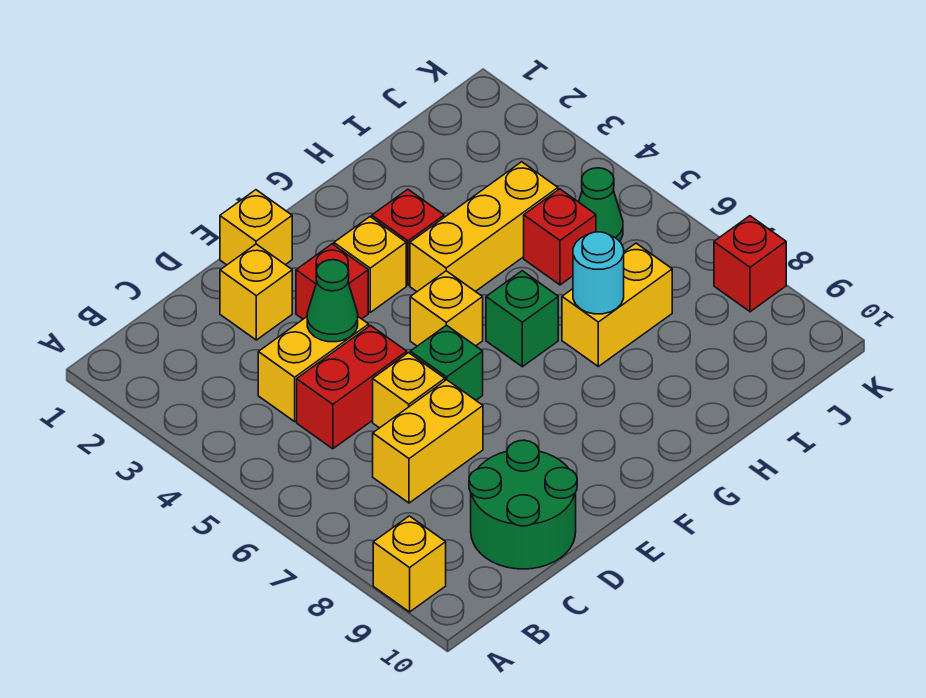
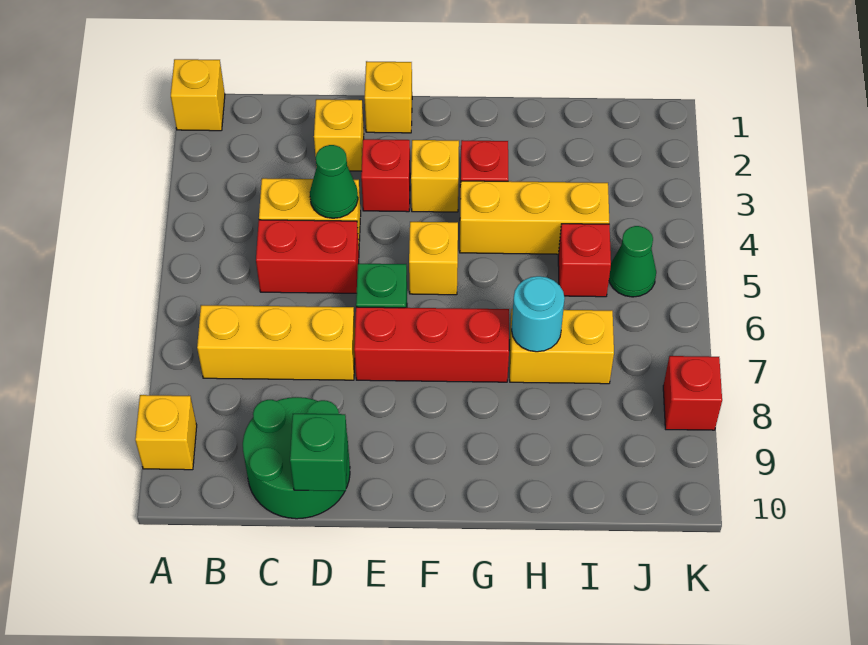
yellow brick C7:D7 level 1 -> yellow brick B7:D7 level 1
yellow brick D6 level 1 -> yellow brick A1 level 1
none -> red brick E7:G7 level 1
green brick G6 level 1 -> green brick D10 level 2

